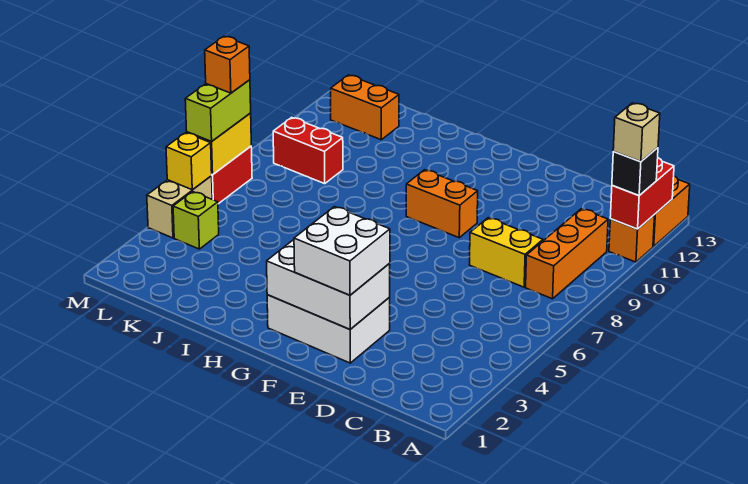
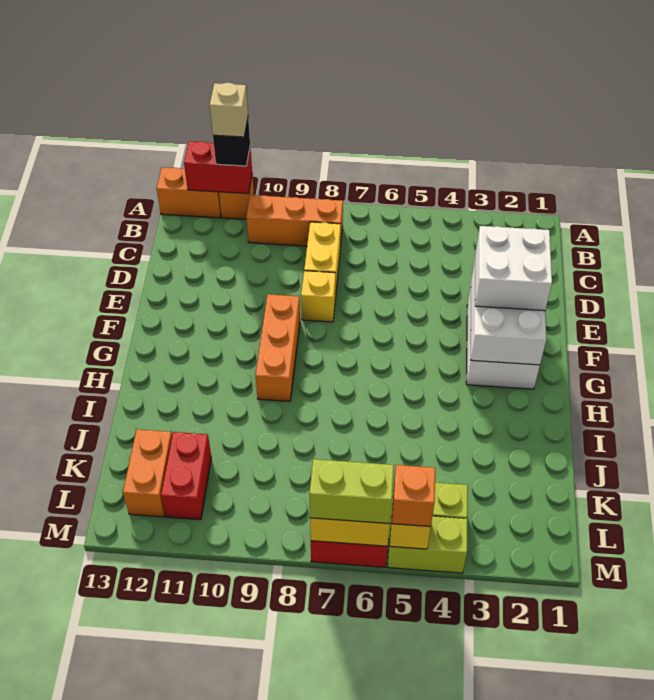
none -> yellow brick E8 level 1
orange brick F9:G9 level 1 -> orange brick F9:H9 level 1
red brick K9:L9 level 1 -> red brick K11:L11 level 1
tan brick M4:M5 level 1 -> lime brick M4:M5 level 1
orange brick M7 level 4 -> orange brick M5 level 3

